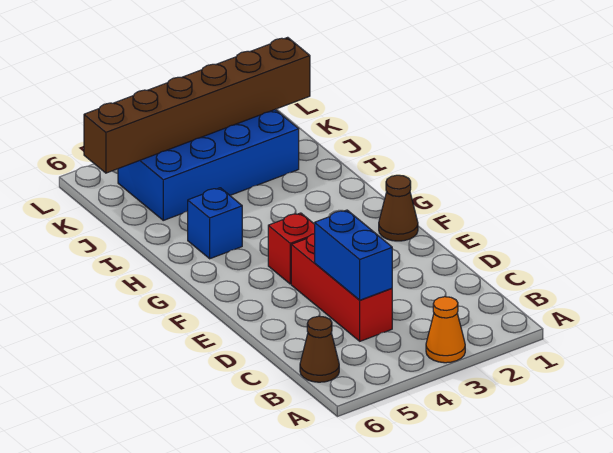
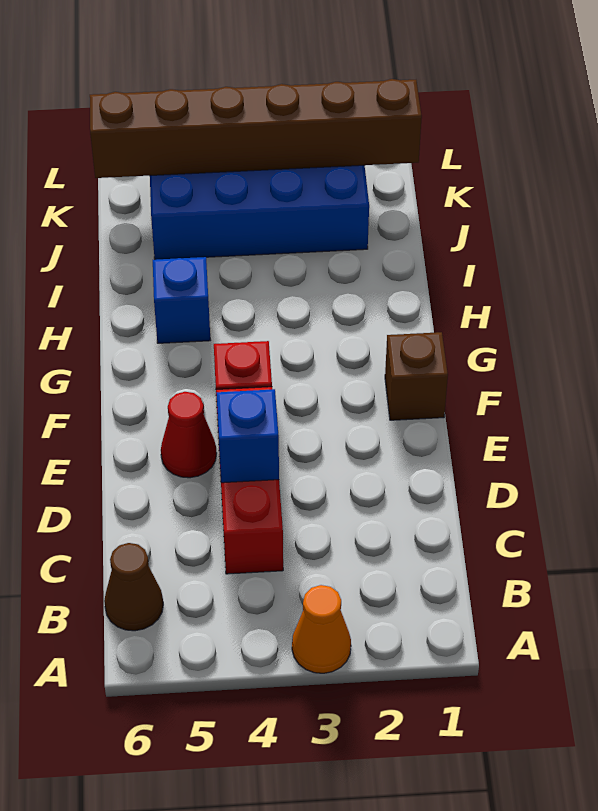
blue brick C4:D4 level 2 -> blue brick D4 level 2
none -> red cone E5 level 1
brown cone F1 level 1 -> brown brick F1 level 1

